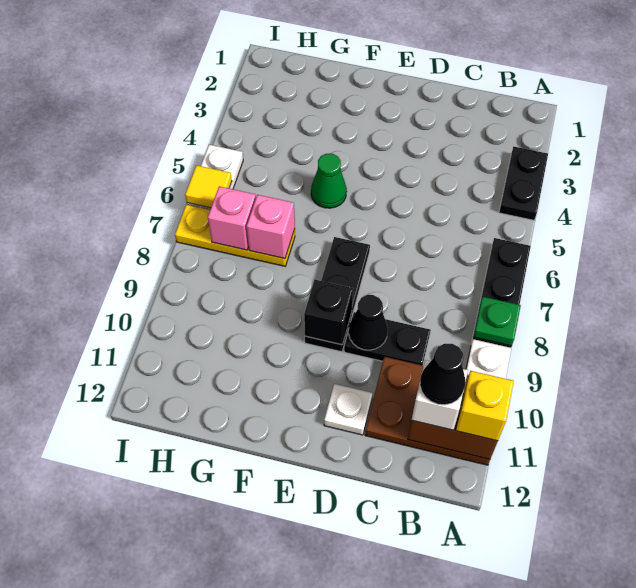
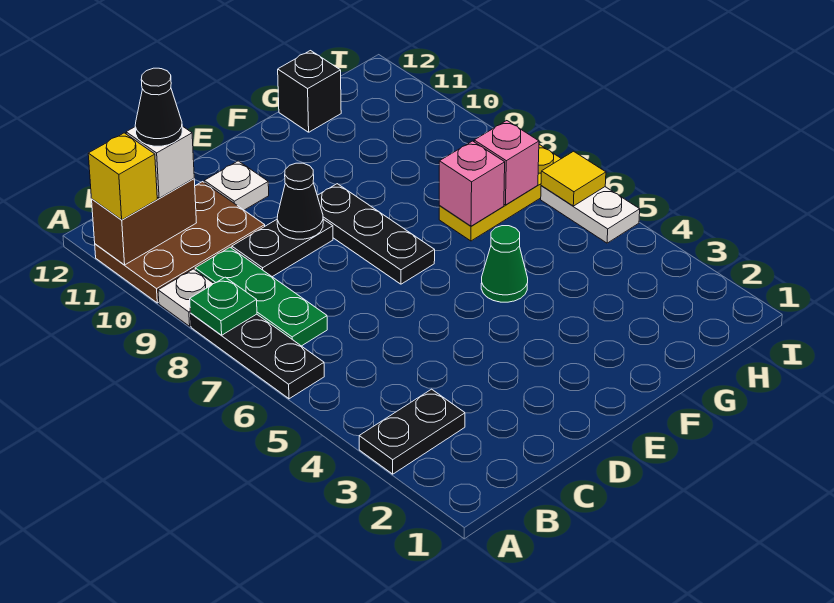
black plate A3:A4 level 1 -> black plate A3:B3 level 1
none -> green plate B7:B9 level 1
black brick E9 level 2 -> black brick G12 level 1

